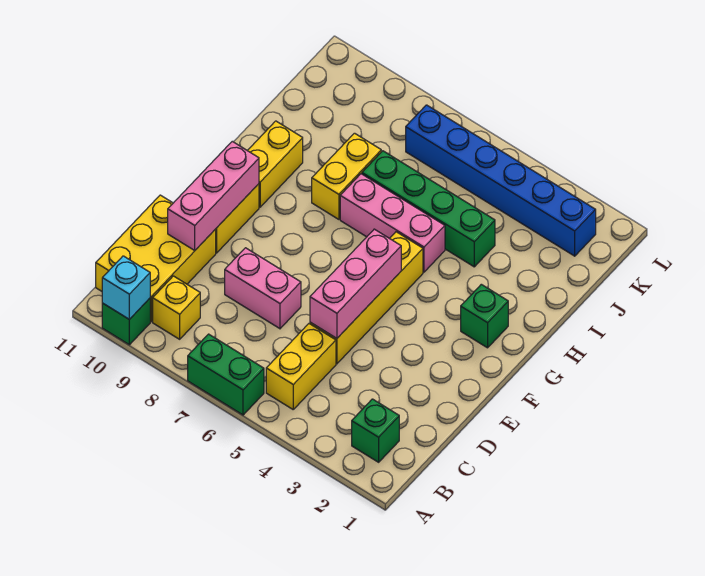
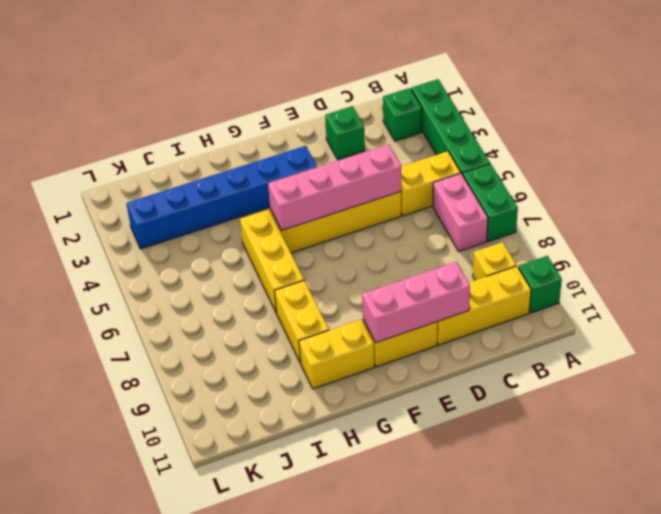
cyan brick A10 level 2 -> none
yellow brick B10:D11 level 1 -> yellow brick B10:D10 level 1
pink brick D5:F5 level 2 -> pink brick D5:G5 level 2
pink brick D7:D8 level 1 -> pink brick B6:B7 level 1
green brick G2 level 1 -> green brick D2 level 1
pink brick H5:H7 level 1 -> yellow brick H5:H7 level 1
yellow brick H8:I8 level 1 -> yellow brick H8:H9 level 1
green brick I4:I7 level 1 -> green brick A2:A5 level 1
blue brick K2:K7 level 1 -> blue brick F3:K3 level 1

